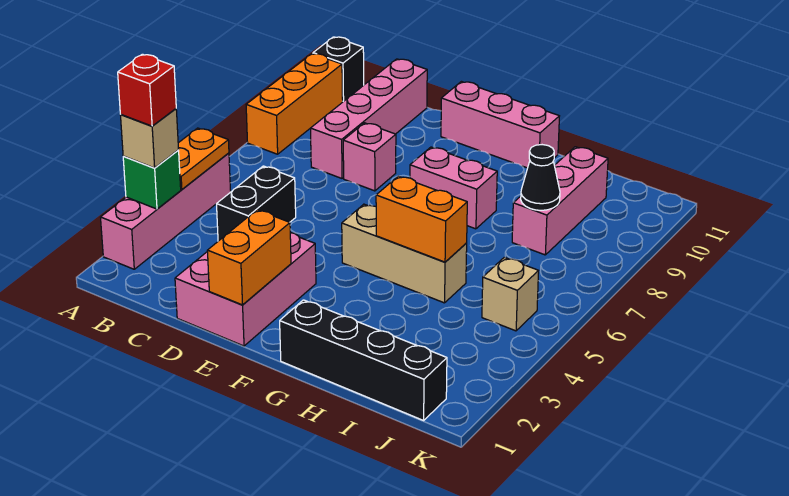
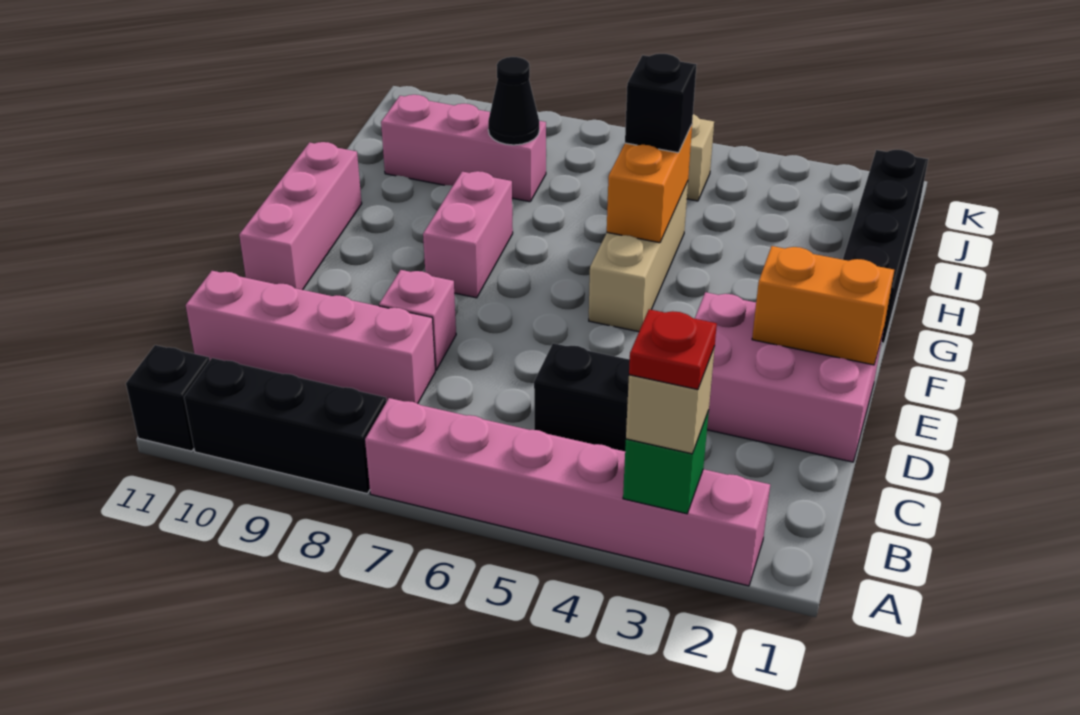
pink brick A2:A5 level 1 -> pink brick A2:A7 level 1
red brick A3 level 4 -> red plate A3 level 4
orange plate A4:A5 level 2 -> none
orange brick A8:A10 level 1 -> black brick A8:A10 level 1
none -> black brick H5 level 3

